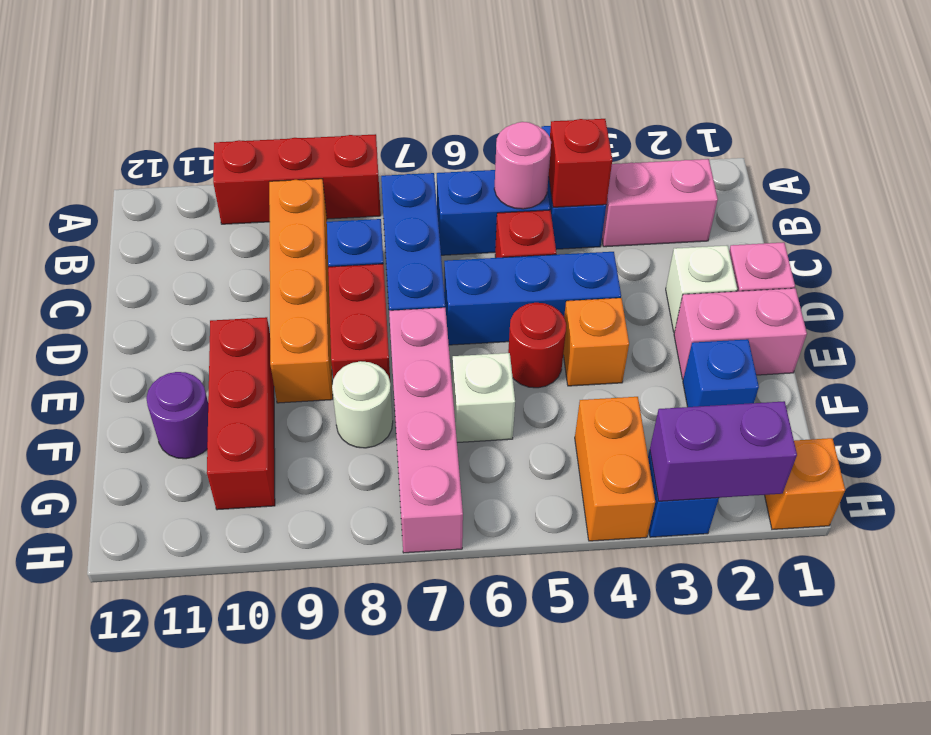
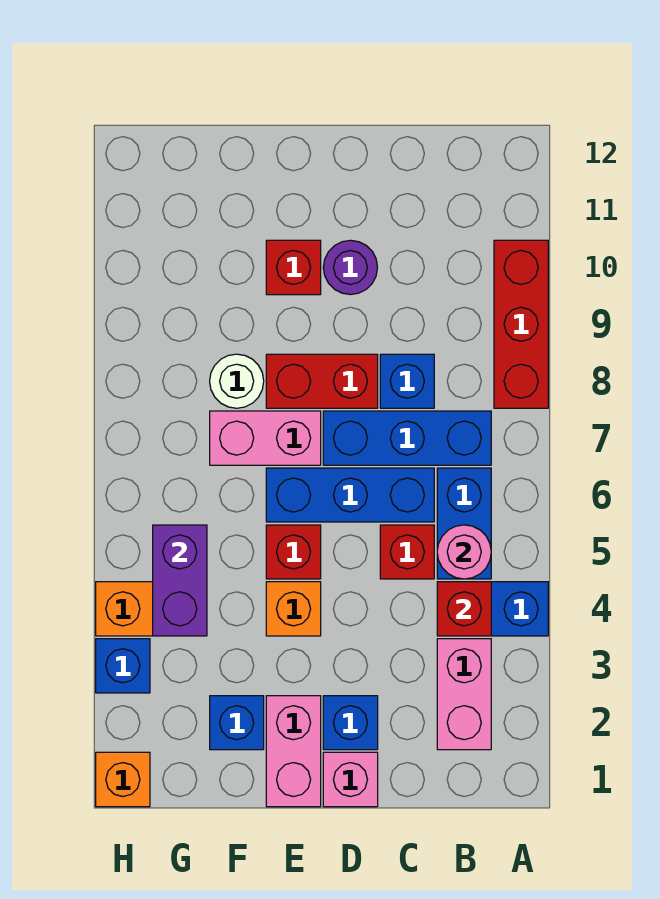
orange brick B9:E9 level 1 -> none
white brick D2 level 1 -> blue brick D2 level 1
blue brick D4:D6 level 1 -> blue brick C6:E6 level 1
red round brick E5 level 1 -> red brick E5 level 1
pink brick E7:H7 level 1 -> pink brick E7:F7 level 1
red brick E10:G10 level 1 -> red brick E10 level 1
white brick F6 level 1 -> none
purple round brick F11 level 1 -> purple round brick D10 level 1
purple brick H2:H3 level 2 -> purple brick G4:G5 level 2

